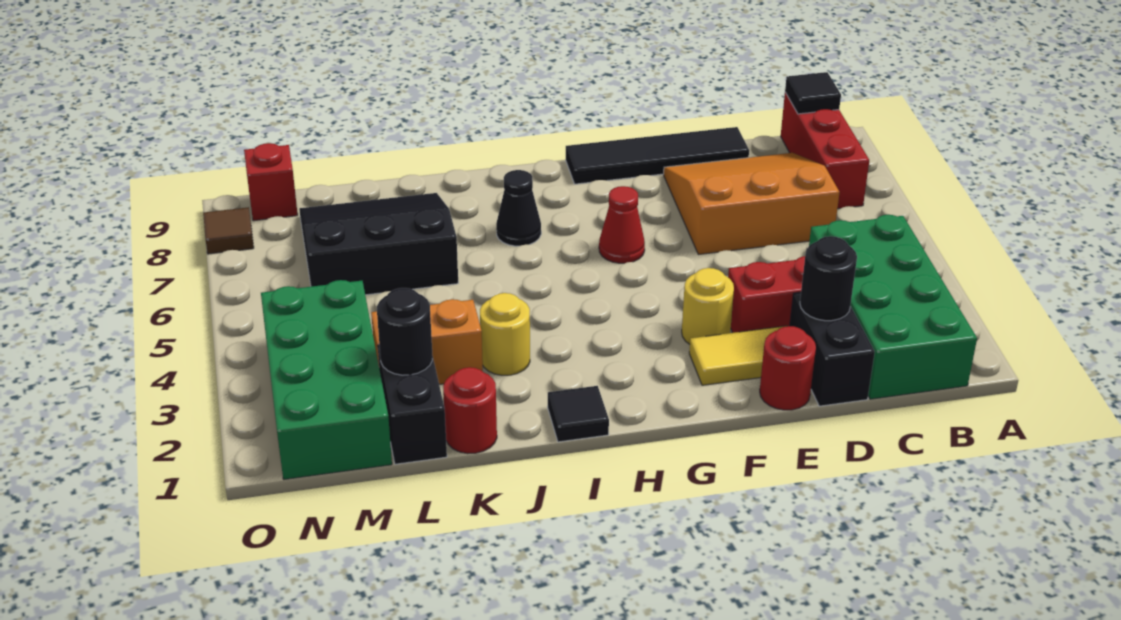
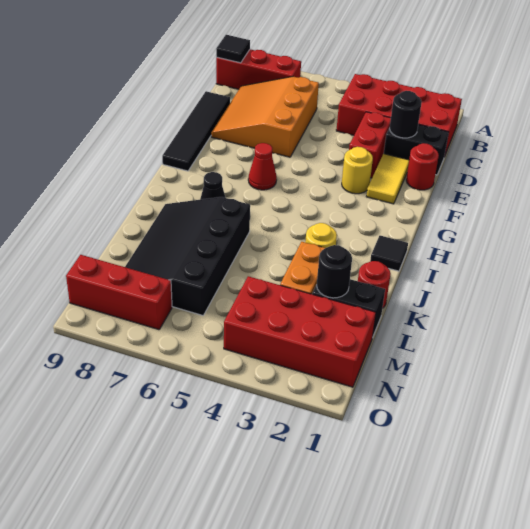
green brick B1:C4 level 1 -> red brick B1:C4 level 1
black slope K6:M8 level 1 top 6 -> black slope J6:M8 level 1 top 6
green brick M1:N4 level 1 -> red brick M1:N4 level 1
red brick N9 level 1 -> red brick N7:N9 level 1
brown tile O8 level 1 -> none

